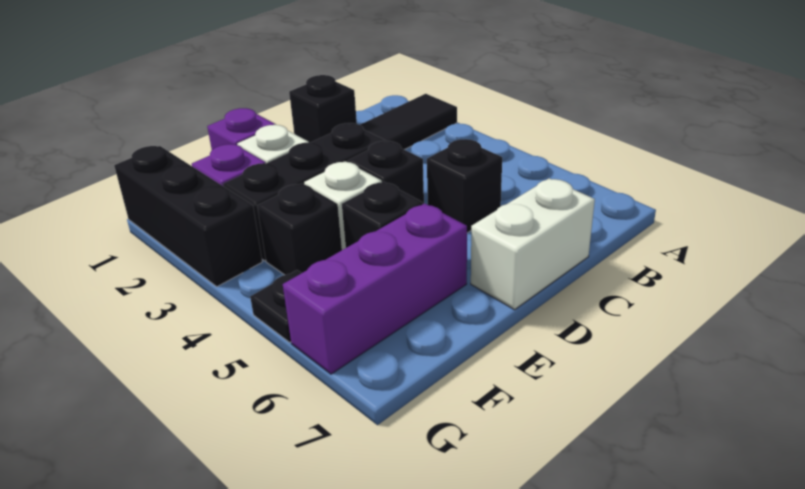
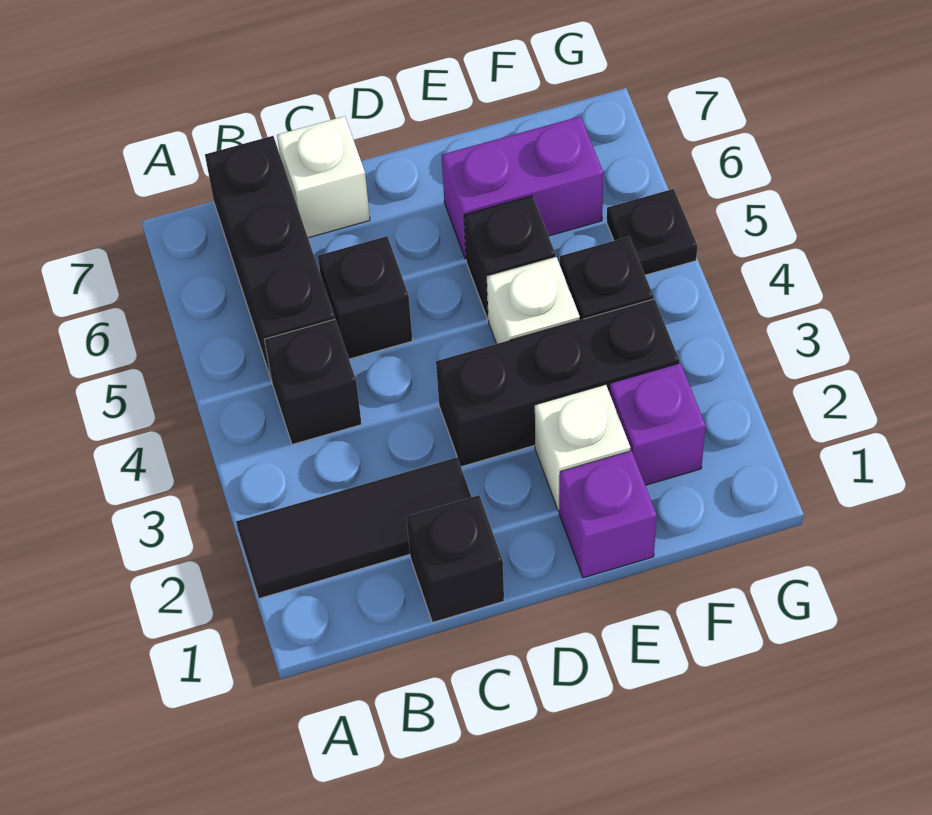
white brick C7:D7 level 1 -> white brick C7 level 1
black brick D4 level 1 -> black brick B4 level 1
purple brick E6:G6 level 1 -> purple brick E6:F6 level 1
black brick G1:G3 level 1 -> black brick B5:B7 level 1

